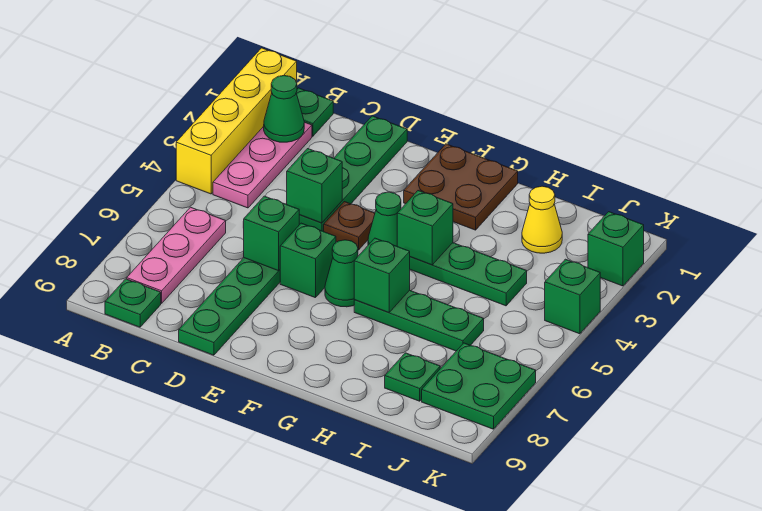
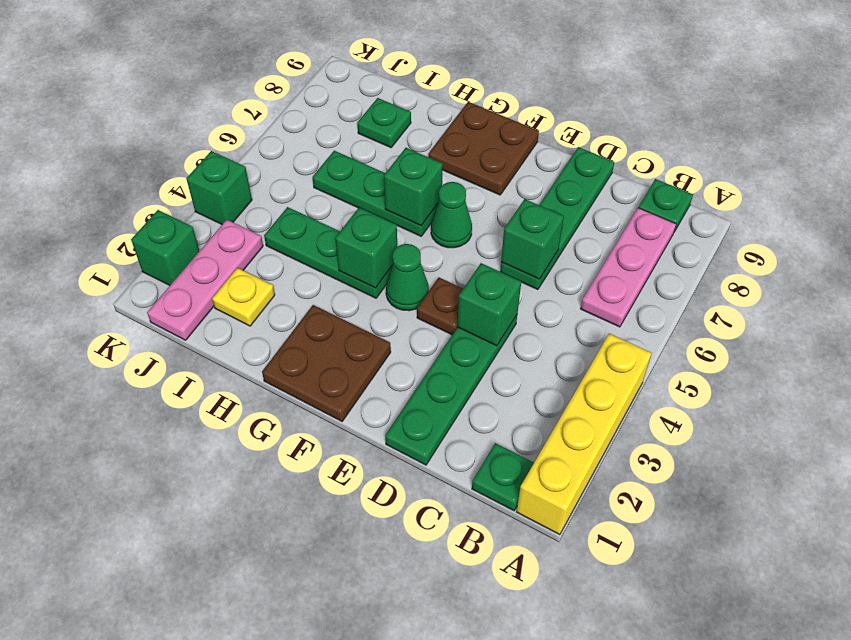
pink plate B2:B4 level 1 -> pink plate J1:J3 level 1
green cone B2 level 2 -> none
green brick E6 level 1 -> none
none -> brown plate F8:G9 level 1
yellow cone I2 level 1 -> yellow plate I2 level 1
green plate J7:K8 level 1 -> none

